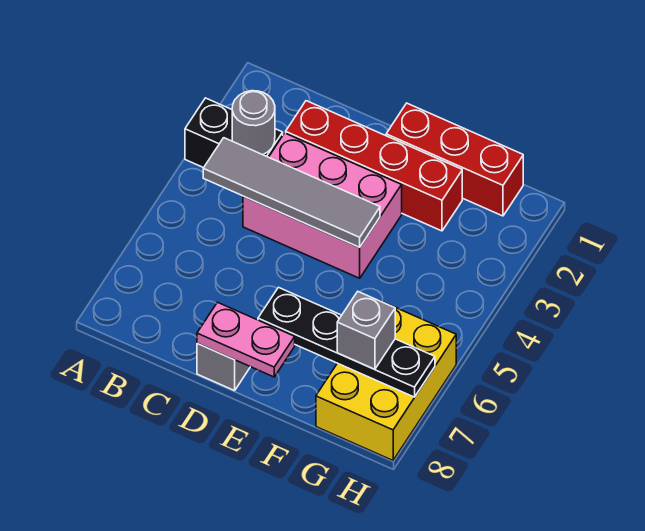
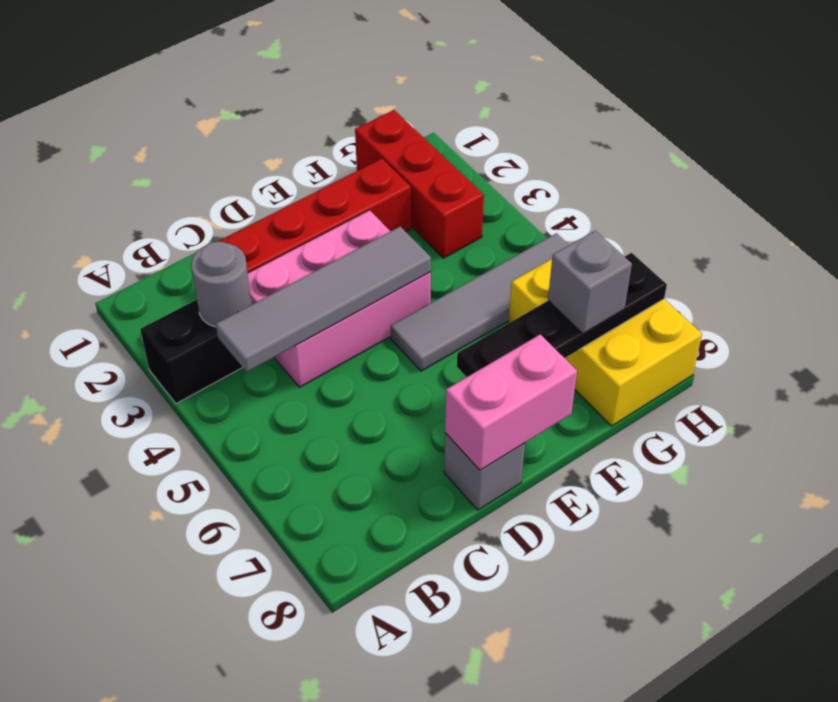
pink plate D8:E8 level 2 -> pink brick D8:E8 level 2
red brick E1:G1 level 1 -> red brick G1:G3 level 1
none -> grey tile E5:H5 level 1

